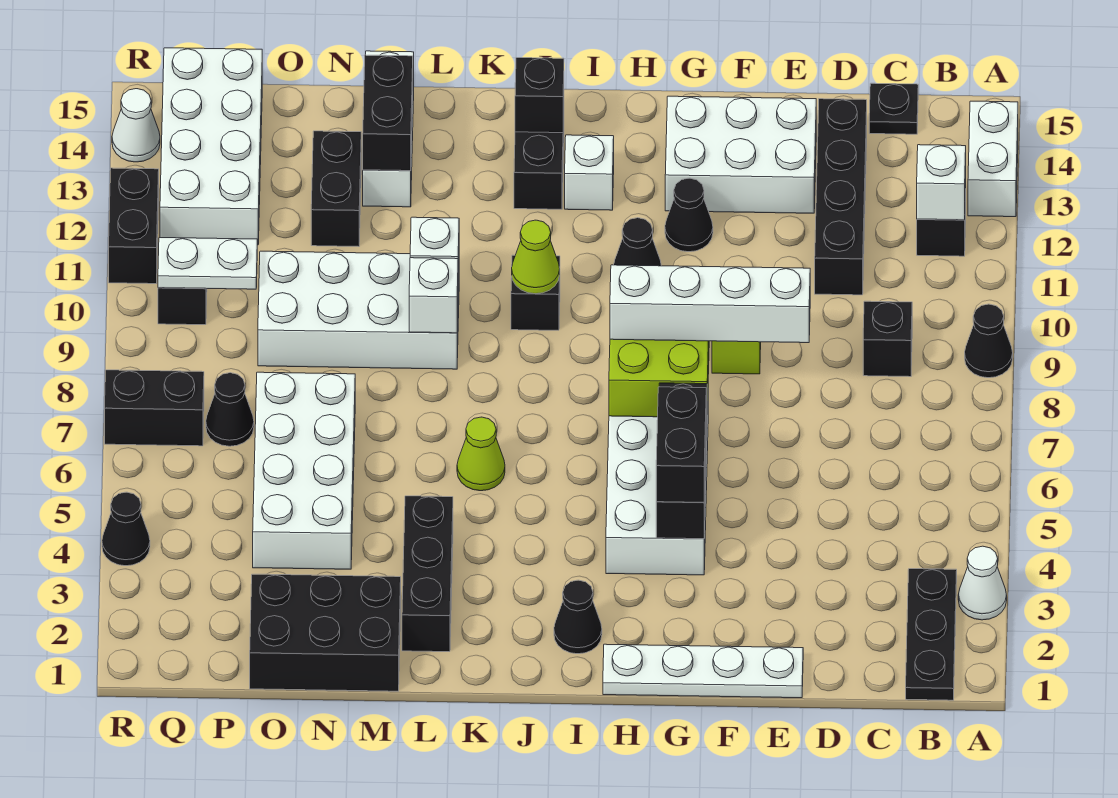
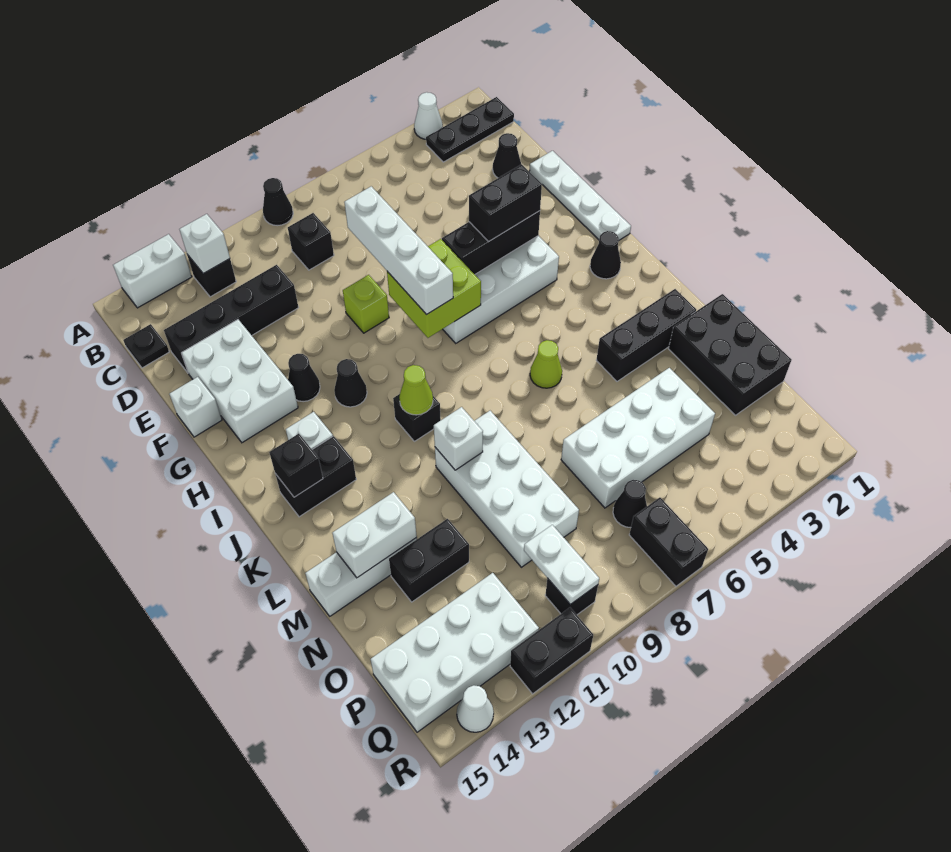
white brick L9 level 2 -> white brick F15 level 1
black brick M13:M14 level 2 -> white brick M13:M14 level 2
black cone R4 level 1 -> black cone D2 level 1

